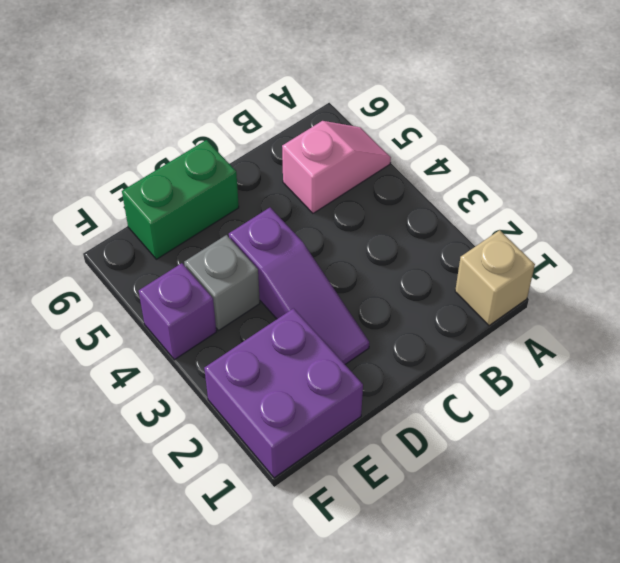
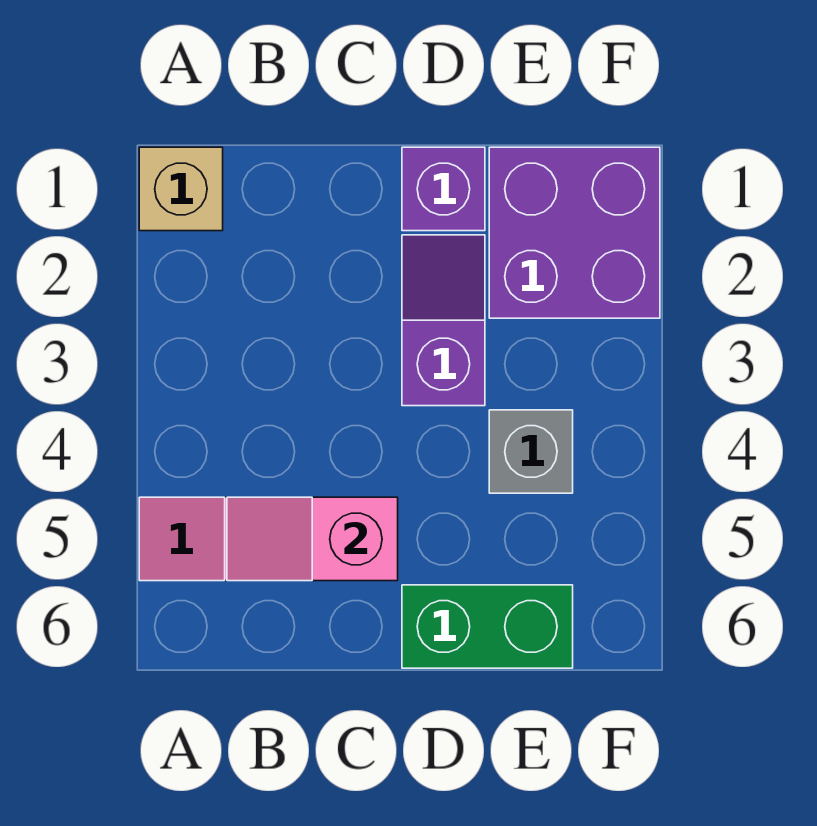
none -> pink slope B5:C5 level 2 top C
purple slope D2:D4 level 1 top 4 -> purple slope D2:D3 level 1 top 3
purple brick F4 level 1 -> purple brick D1 level 1

